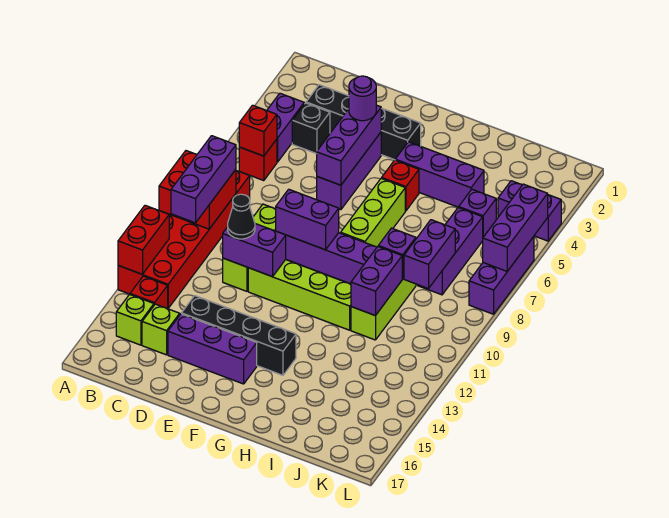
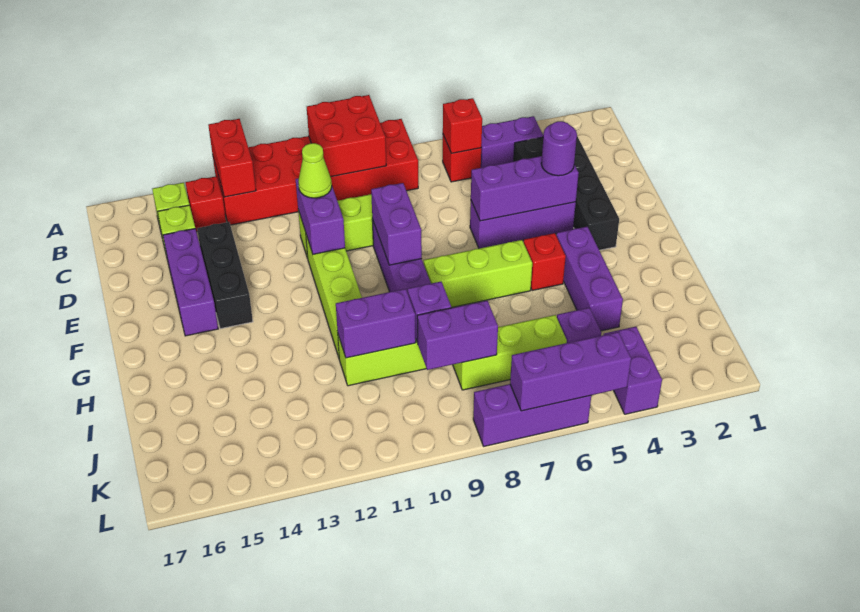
red brick A12:A13 level 2 -> red brick A13:B13 level 2
purple brick B9:B11 level 3 -> none
black cone D11 level 3 -> lime cone D11 level 3
black brick D14:G14 level 1 -> black brick D14:F14 level 1
purple brick J6:J8 level 1 -> lime brick J6:J8 level 1

